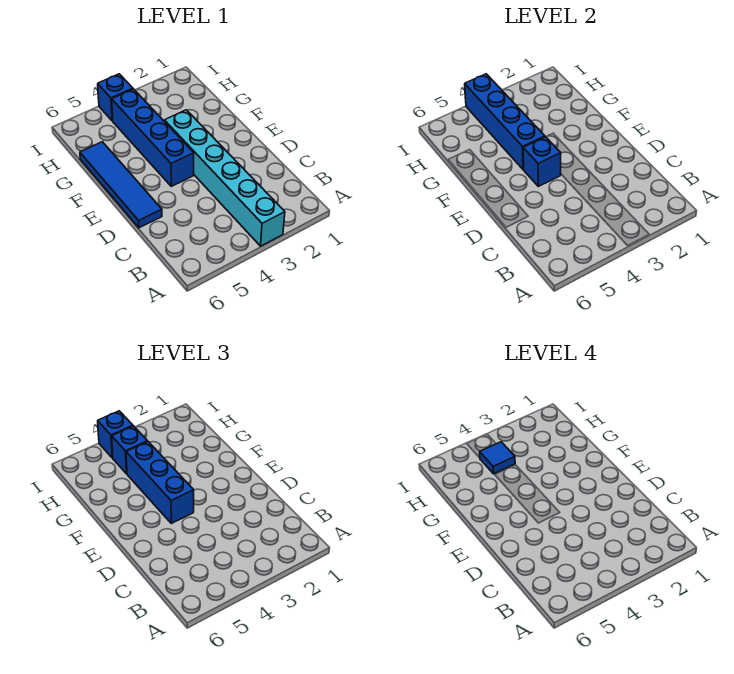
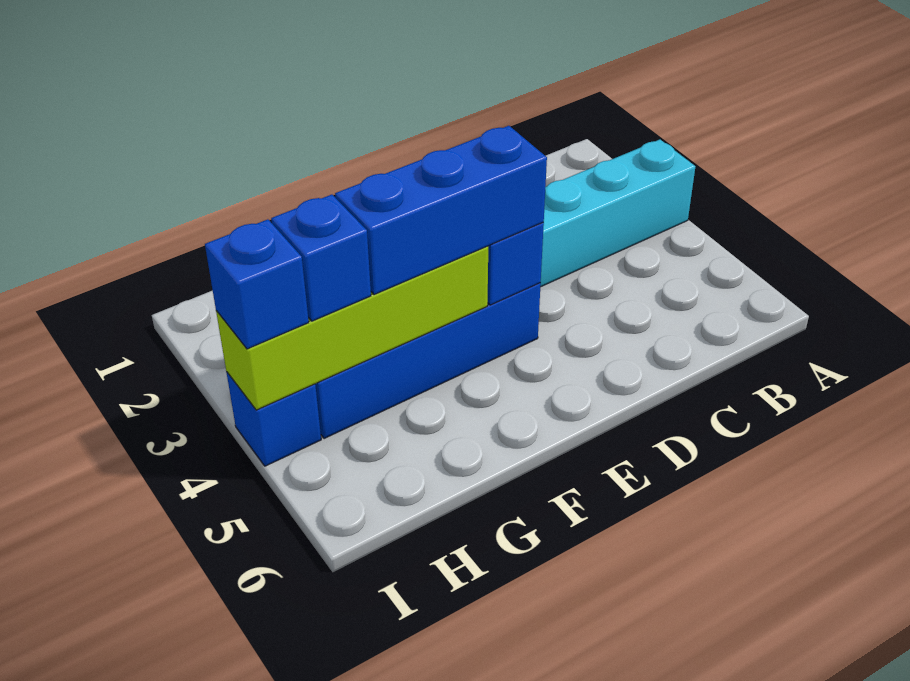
blue tile D6:G6 level 1 -> none
blue brick F4:I4 level 2 -> lime brick F4:I4 level 2
blue tile H4 level 4 -> none

